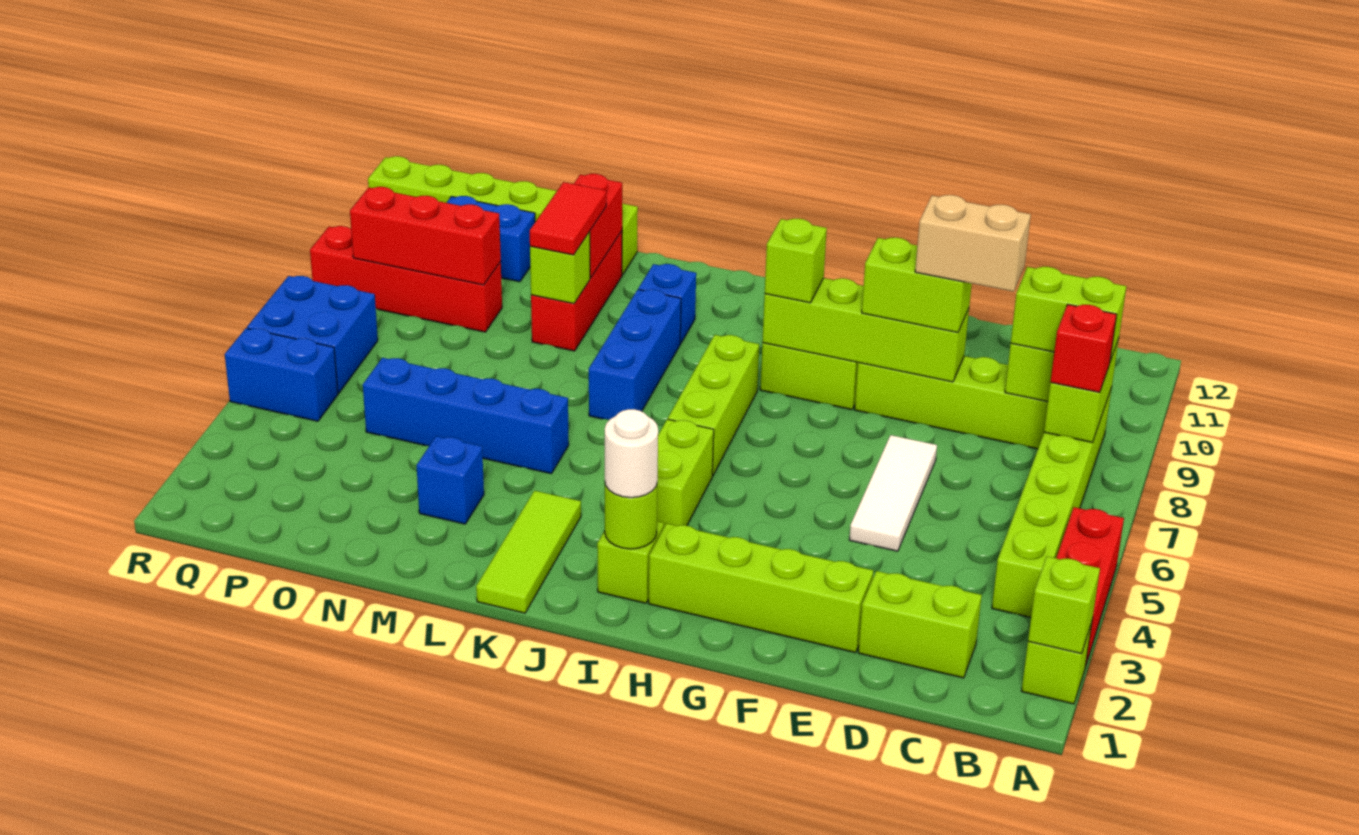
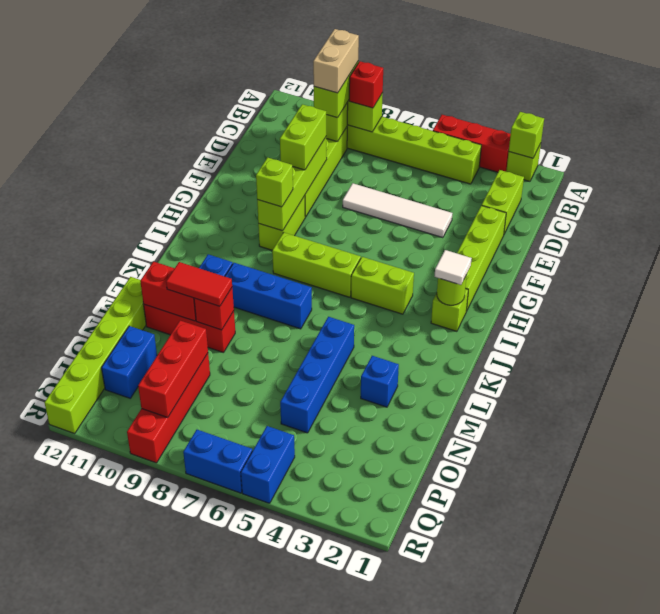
tan brick D9:E9 level 4 -> tan brick B9:C9 level 4
white tile E5:E7 level 1 -> white tile E4:E7 level 1
white round brick I2 level 3 -> white tile I2 level 3
lime tile K1:K3 level 1 -> none
lime brick M9 level 2 -> red brick M9 level 2
blue brick Q6:R7 level 1 -> blue brick R6:R7 level 1

